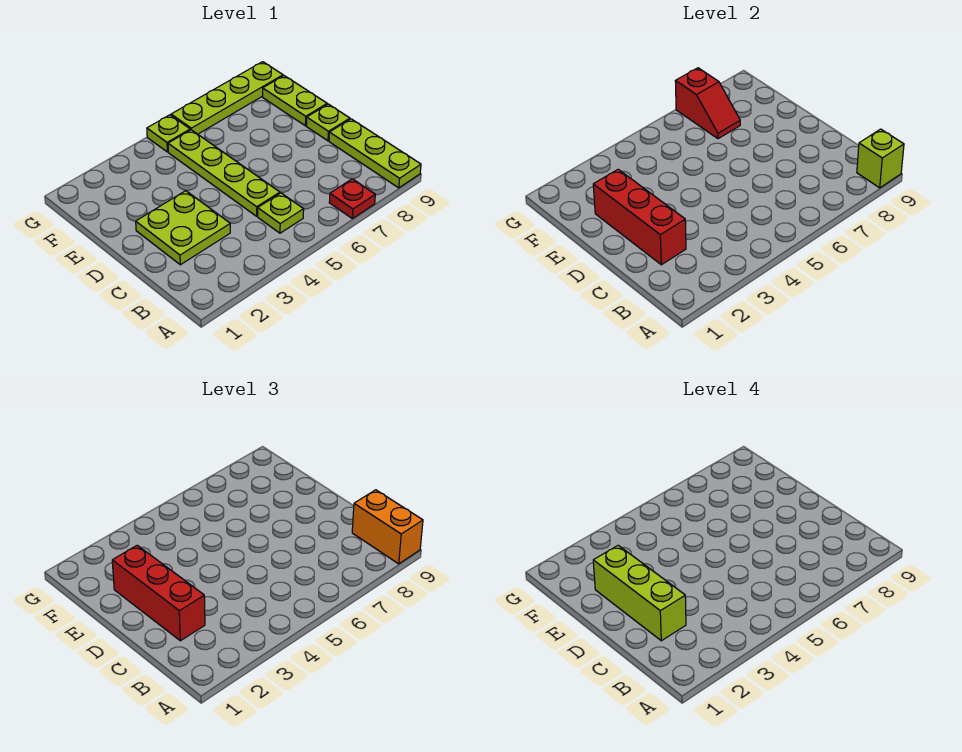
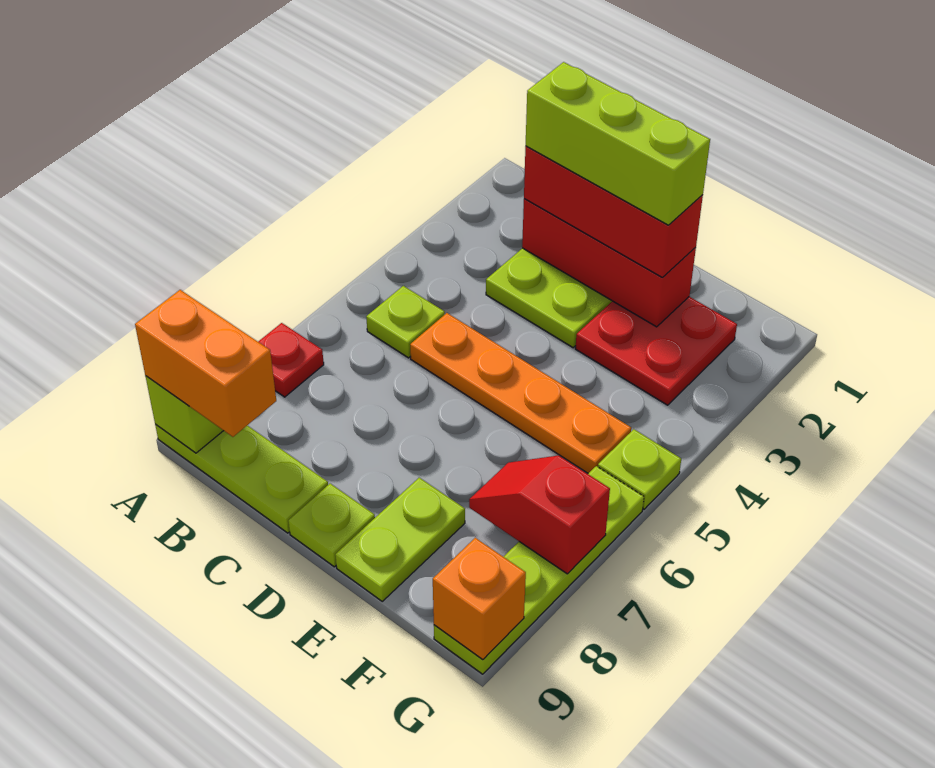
lime plate C5:F5 level 1 -> orange plate C5:F5 level 1
none -> red plate E2:F3 level 1
lime plate E9:F9 level 1 -> lime plate E8:E9 level 1
none -> orange brick G9 level 2

